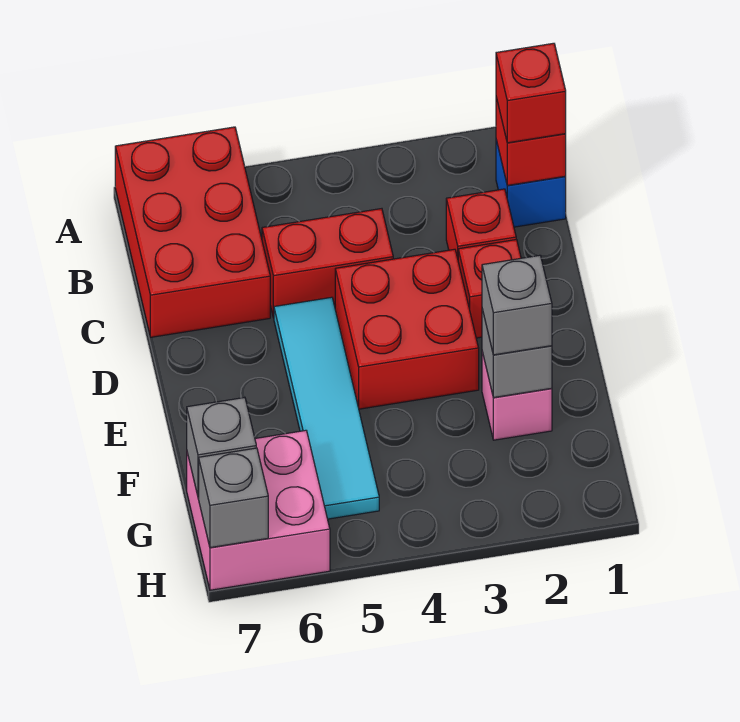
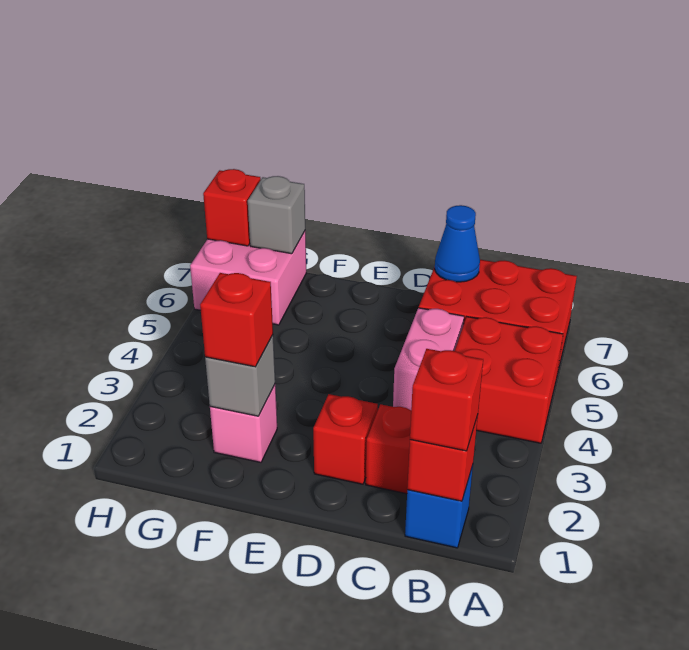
red brick C4:C5 level 1 -> pink brick C4:C5 level 1
none -> blue cone C7 level 2
red brick D3:E4 level 1 -> red brick A4:B5 level 1
cyan tile D5:G5 level 1 -> none
grey brick F2 level 3 -> red brick F2 level 3
grey brick H7 level 2 -> red brick H7 level 2

